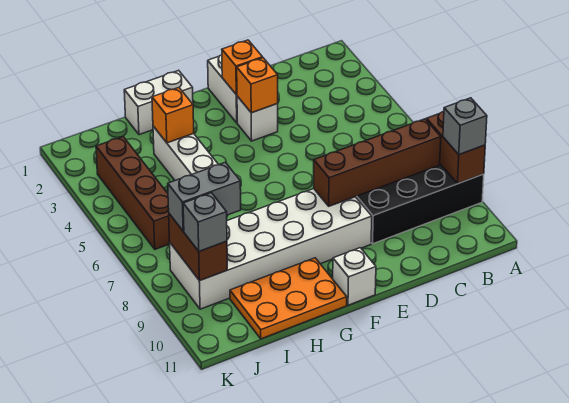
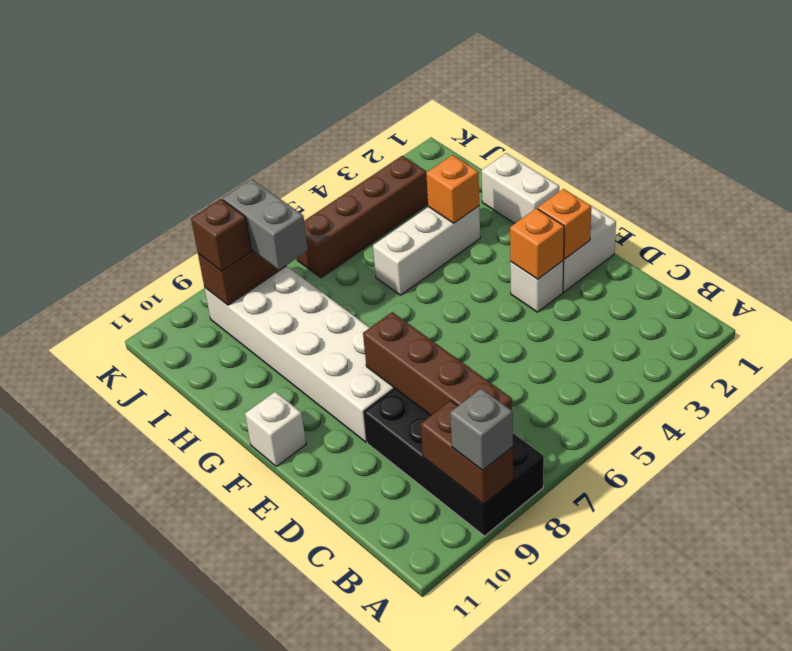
brown brick A8:A9 level 2 -> brown brick A9:B9 level 2
orange plate G10:I11 level 1 -> none
grey brick J9 level 3 -> brown brick J9 level 3

